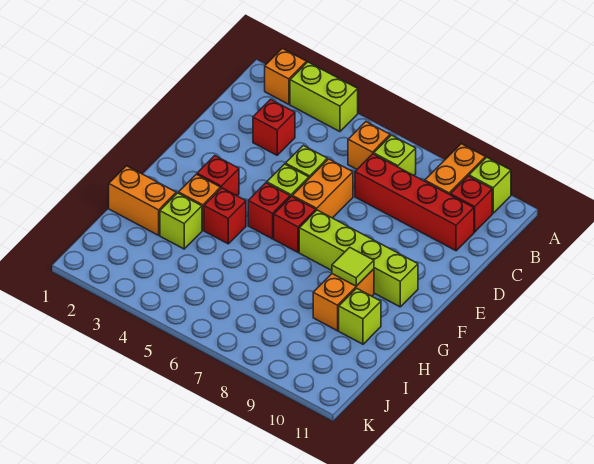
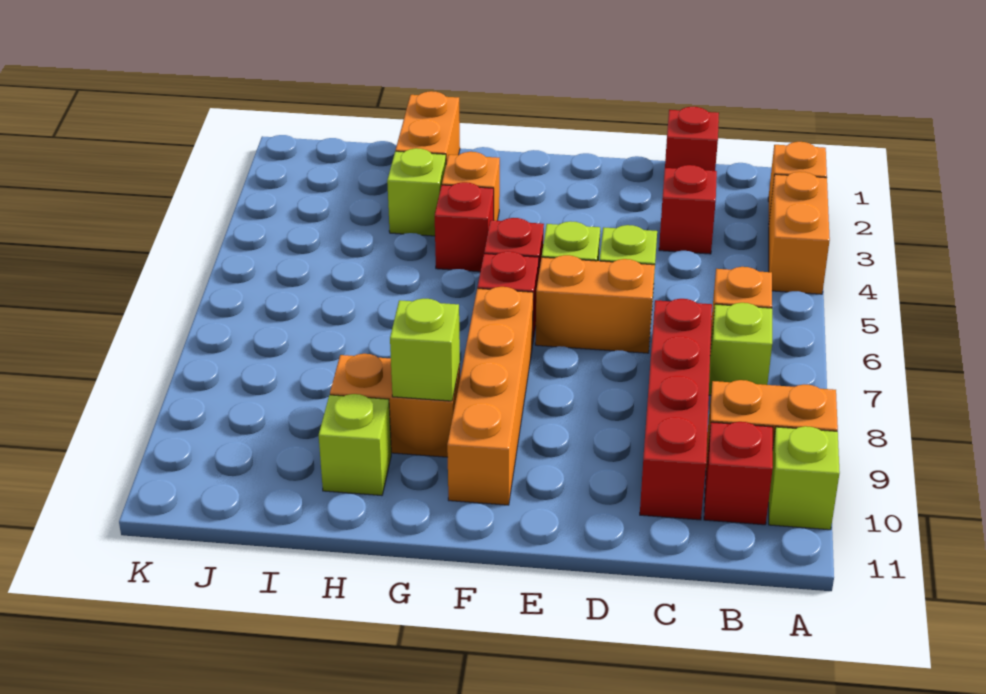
lime brick A3:A4 level 1 -> orange brick A3:A4 level 1
red brick F3 level 1 -> red brick C1 level 1
lime brick F7:F10 level 1 -> orange brick F7:F10 level 1
lime tile G9 level 2 -> lime brick G9 level 2

